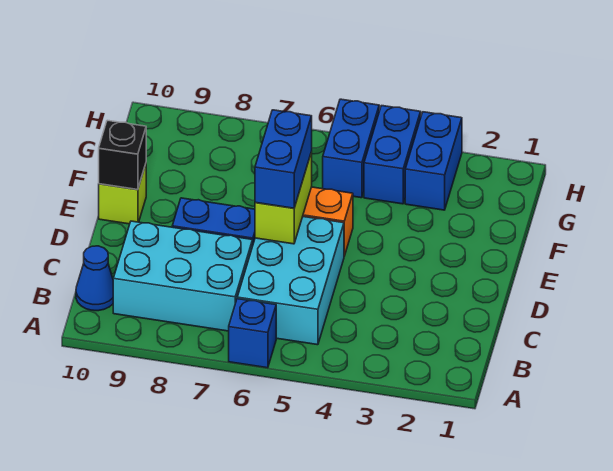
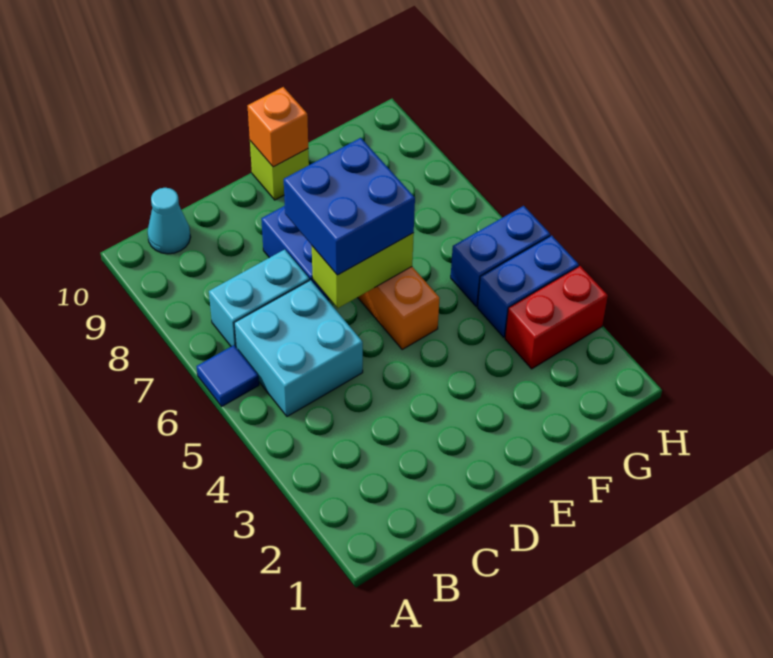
blue brick A6 level 1 -> blue tile A6 level 1
cyan brick B5:D6 level 1 -> cyan brick B5:C6 level 1
cyan brick B7:C9 level 1 -> cyan brick B7:C7 level 1
blue cone B10 level 1 -> cyan cone B10 level 1
blue brick D6:E6 level 3 -> blue brick D6:E7 level 3
black brick E10 level 2 -> orange brick E10 level 2
blue brick G3:H3 level 1 -> red brick G3:H3 level 1

